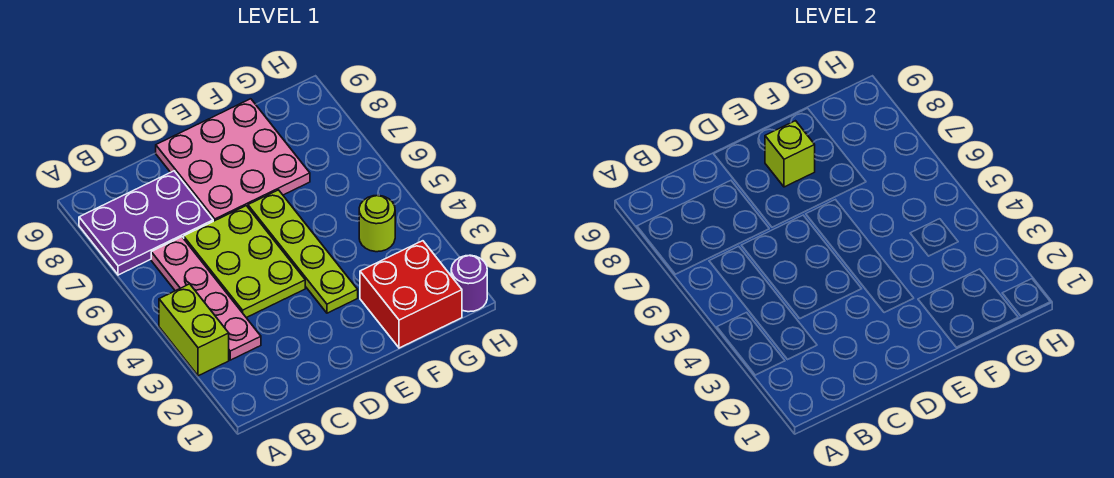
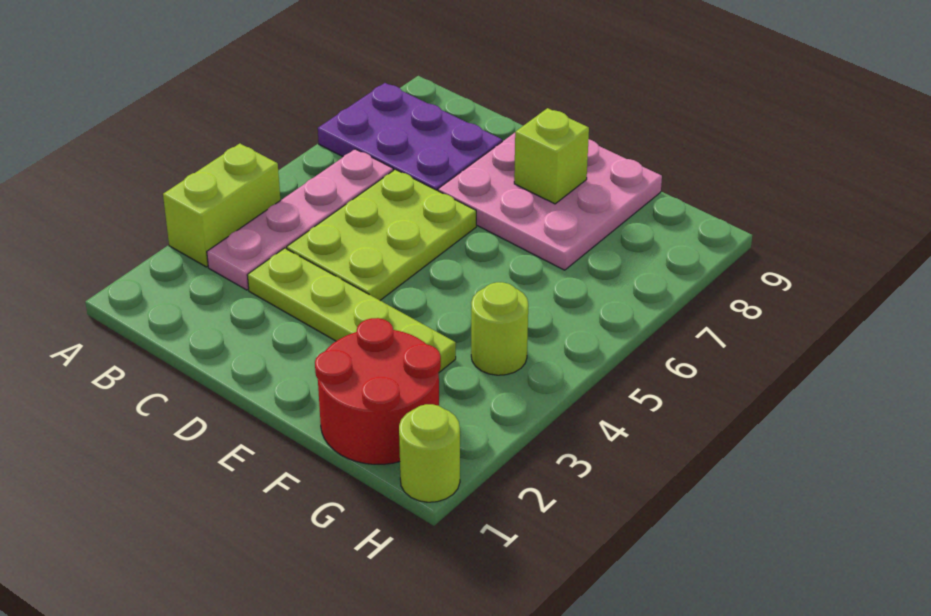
lime plate E3:E6 level 1 -> lime plate C3:F3 level 1
red brick F1:G2 level 1 -> red round brick F1:G2 level 1
purple round brick H1 level 1 -> lime round brick H1 level 1

